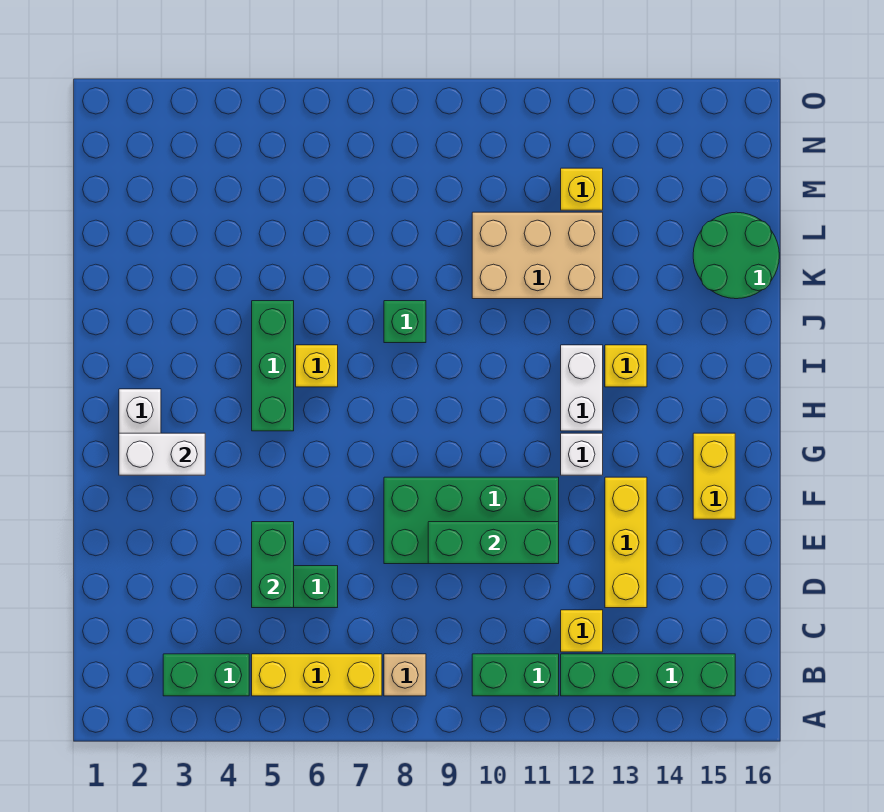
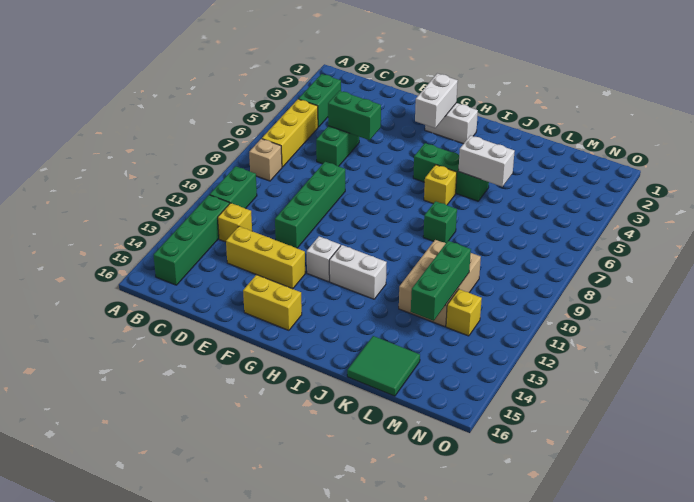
green brick E8:F11 level 1 -> green brick E8:E11 level 1
green brick E9:E11 level 2 -> green brick L11:L13 level 2
yellow brick I13 level 1 -> none
none -> white brick J5:K5 level 2
green round brick K15:L16 level 1 -> green tile K15:L16 level 1

